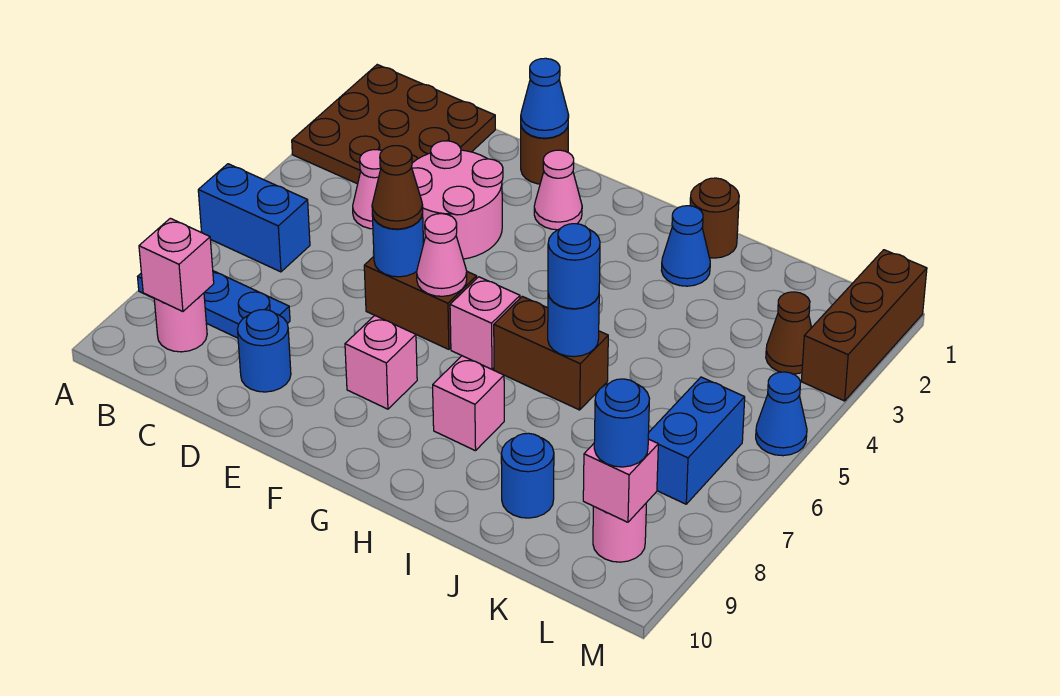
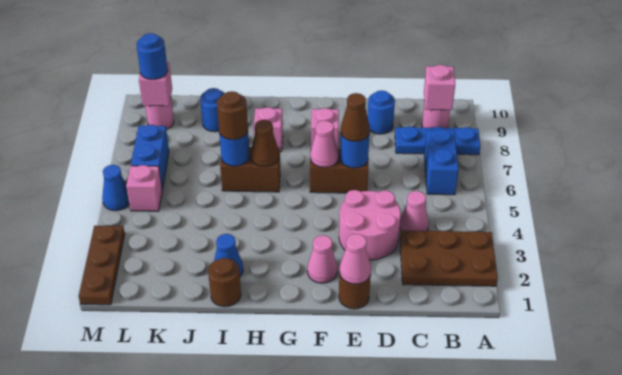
brown plate A1:C3 level 1 -> brown plate A2:C3 level 1
blue brick A6:B6 level 1 -> blue brick B6:B7 level 1
blue cone E1 level 2 -> pink cone E1 level 2
pink brick G6 level 1 -> pink brick L5 level 1
blue round brick I6 level 3 -> brown round brick I6 level 3
brown cone L3 level 1 -> brown cone H6 level 2
brown brick M1:M3 level 1 -> brown plate M1:M3 level 1

